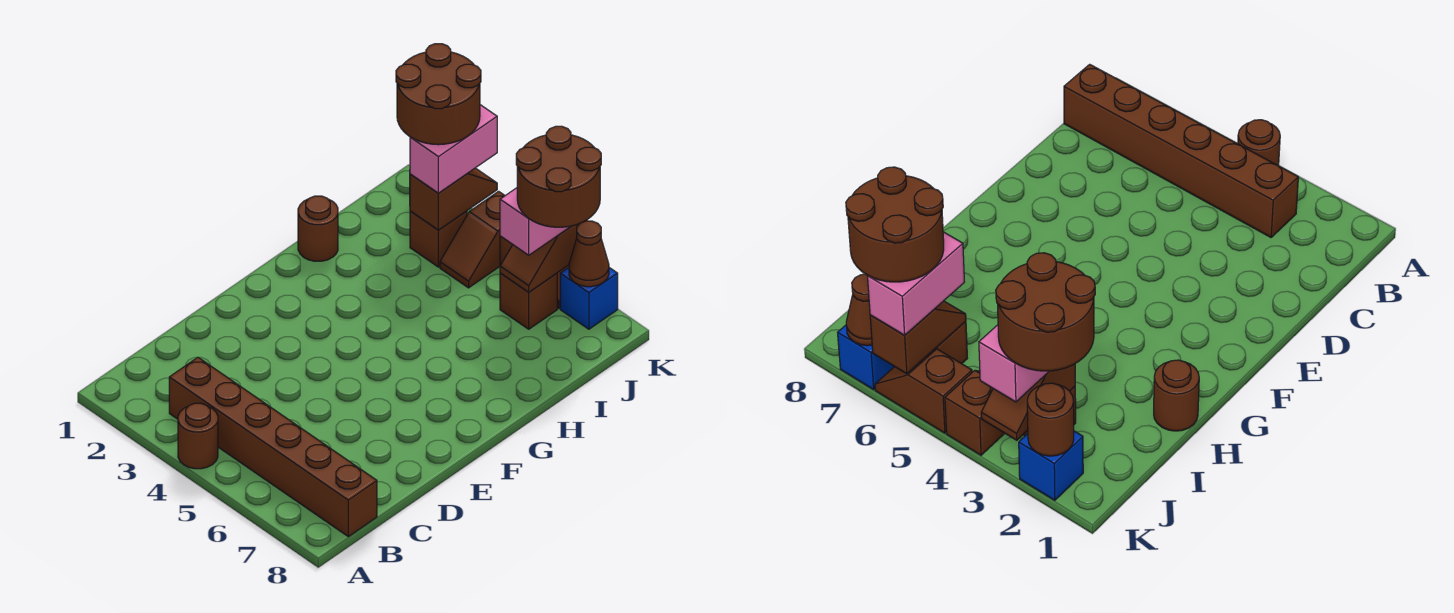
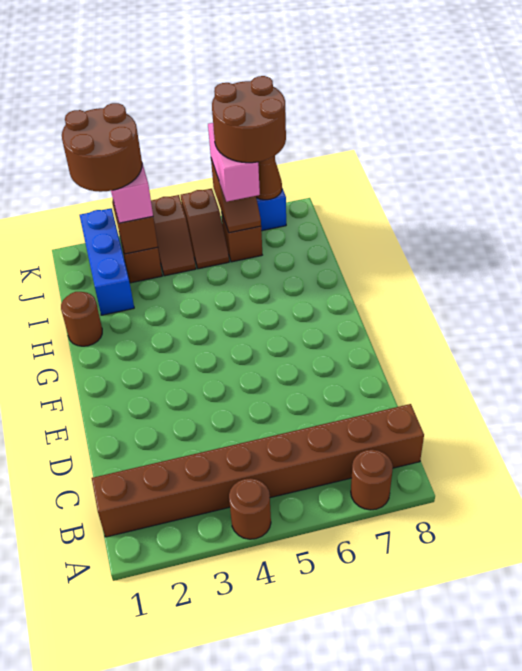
brown brick B3:B8 level 1 -> brown brick B1:B8 level 1
blue brick K2 level 1 -> blue brick I2:K2 level 1
brown round brick K2 level 2 -> brown round brick A7 level 1
brown slope K5:K6 level 1 top 5 -> brown slope J5:K5 level 1 top K

